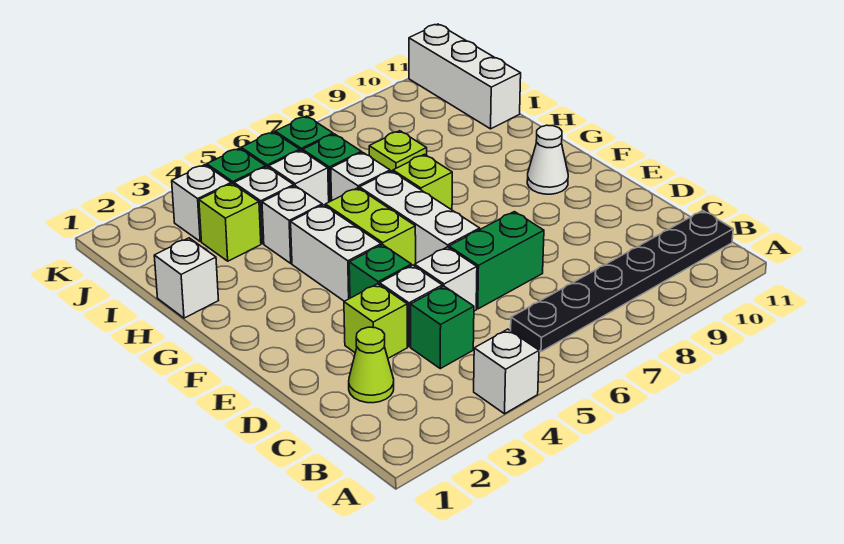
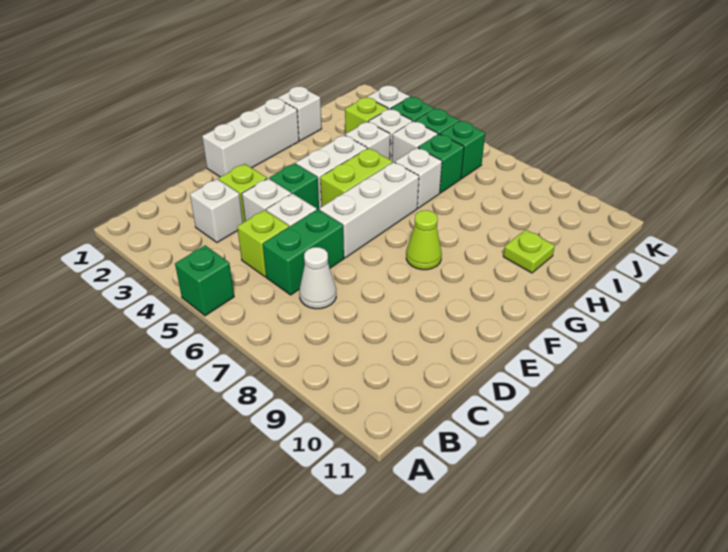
white brick A4 level 1 -> white brick C3 level 1
black plate B6:B11 level 1 -> none
lime cone C2 level 1 -> lime cone F8 level 1
green brick C4 level 1 -> green brick A5 level 1
green brick D6:D7 level 1 -> green brick C6:D6 level 1
white cone F10 level 1 -> white cone C7 level 1
lime brick G7 level 1 -> lime brick C5 level 1
lime plate I8 level 1 -> lime plate H10 level 1
white brick I11:K11 level 1 -> white brick E1:G1 level 1

